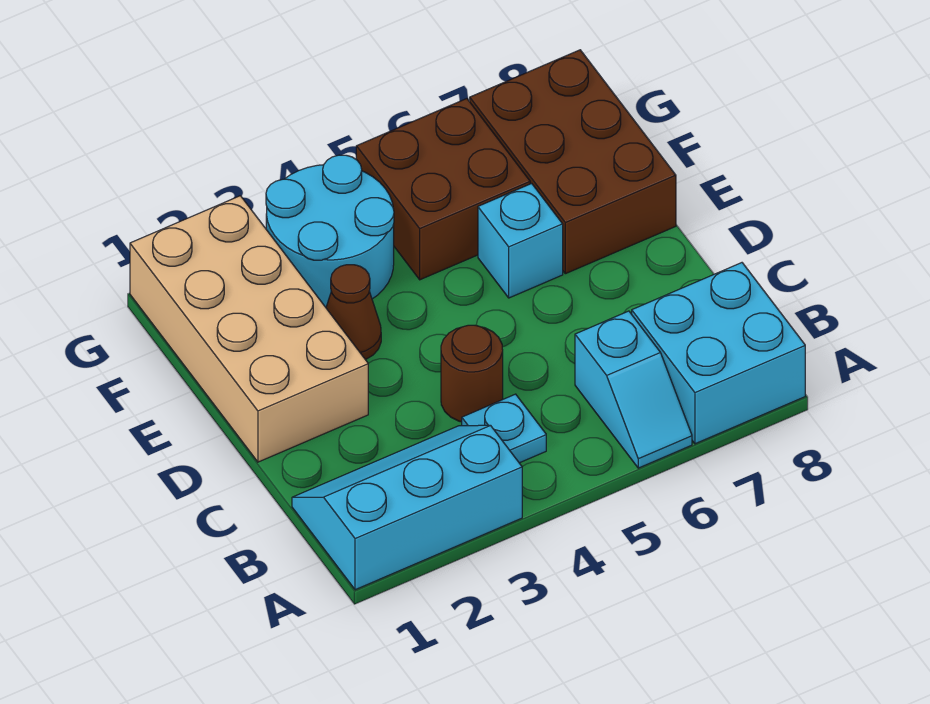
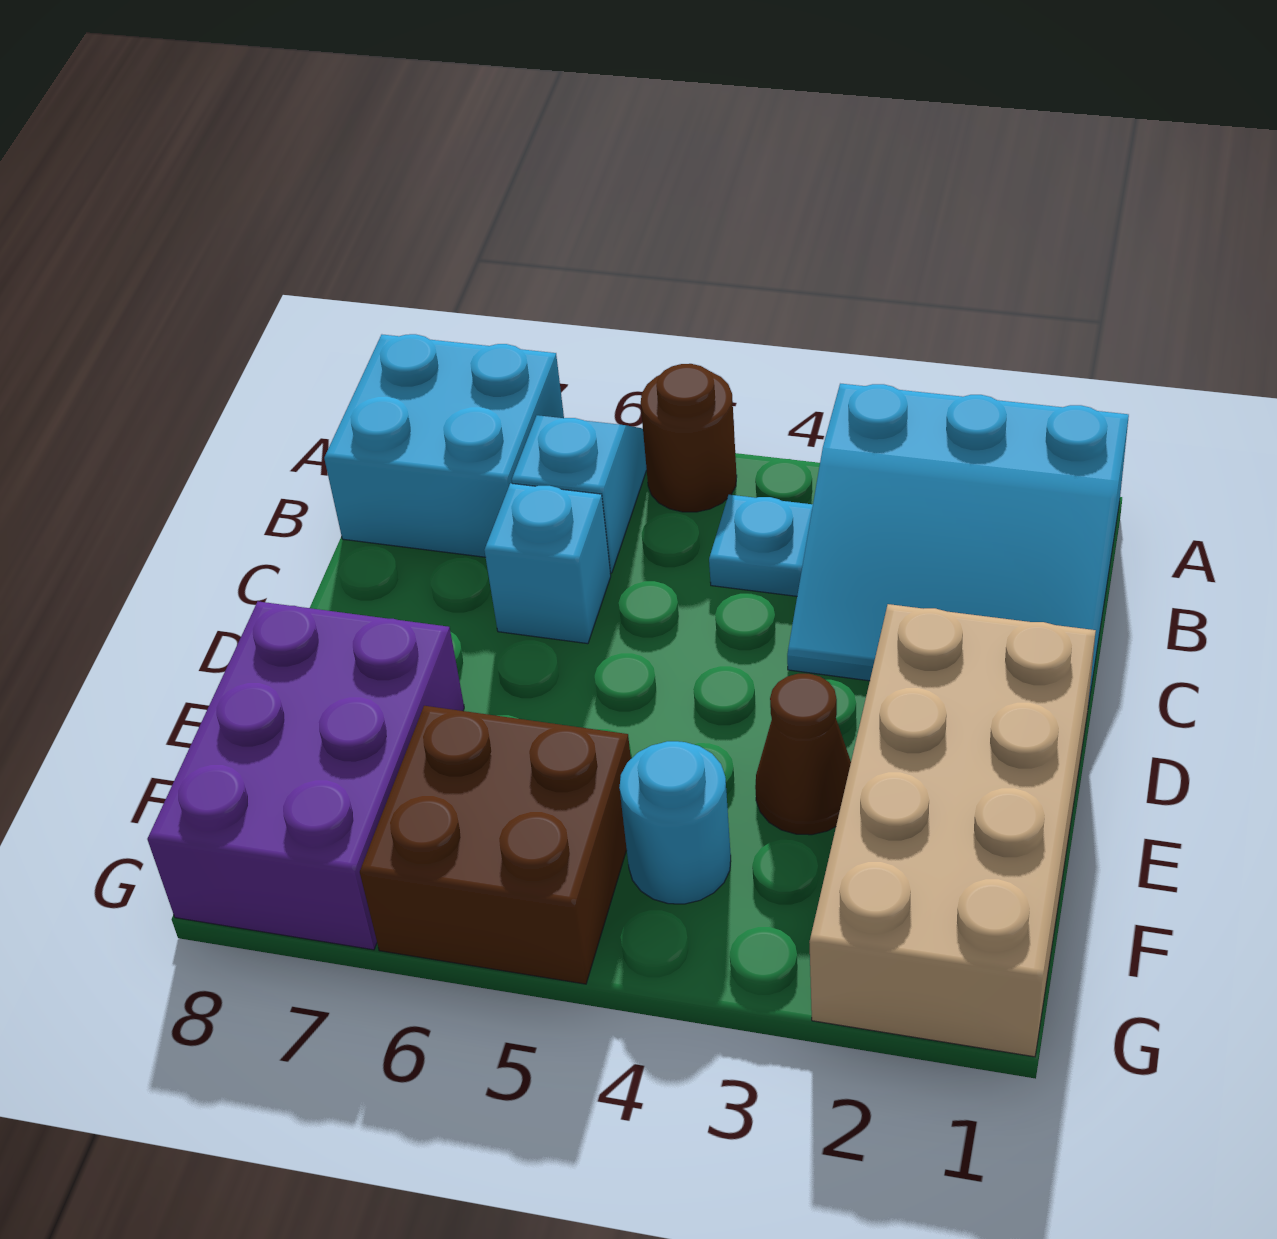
cyan slope A1:B3 level 1 top A -> cyan slope A1:C3 level 1 top A
brown round brick C4 level 1 -> brown round brick A5 level 1
cyan brick E6 level 1 -> cyan brick C6 level 1
brown brick E7:G8 level 1 -> purple brick E7:G8 level 1
cyan round brick F3:G4 level 1 -> cyan round brick F4 level 1

